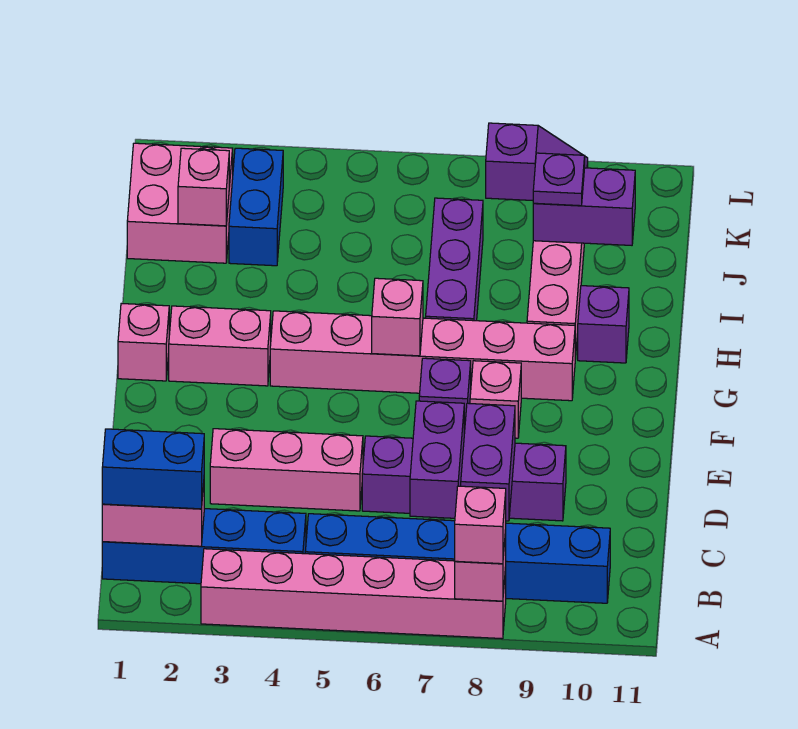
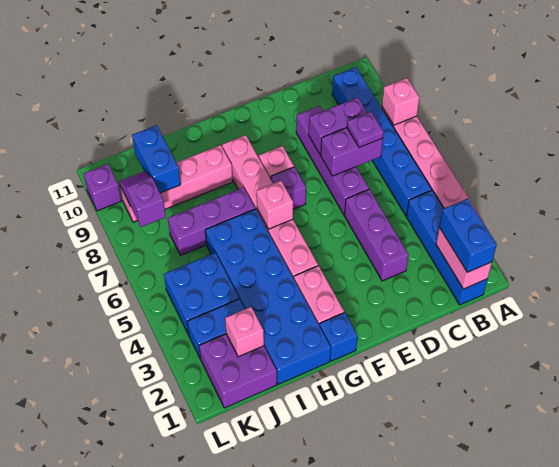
pink brick A8 level 3 -> none
pink brick D3:D5 level 1 -> purple brick D3:D5 level 1
pink brick G1 level 1 -> blue brick G1 level 1
none -> blue brick H1:I6 level 1
purple brick H10 level 1 -> purple brick L10 level 1
pink brick J1:K2 level 1 -> purple brick J1:K2 level 1
none -> blue brick J4:K5 level 1
purple brick J9:J10 level 2 -> blue brick J9:J10 level 2
purple plate J9 level 3 -> purple plate C7 level 3

